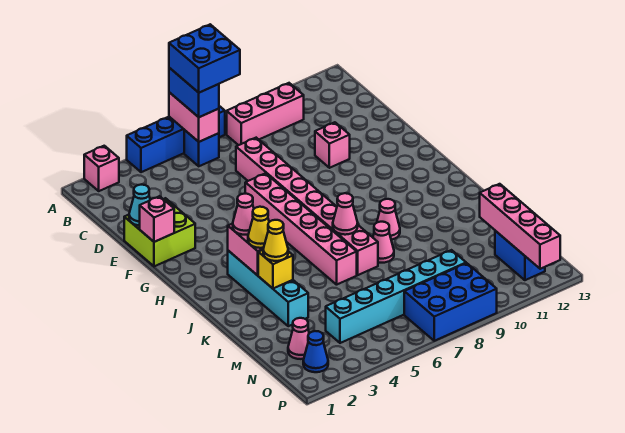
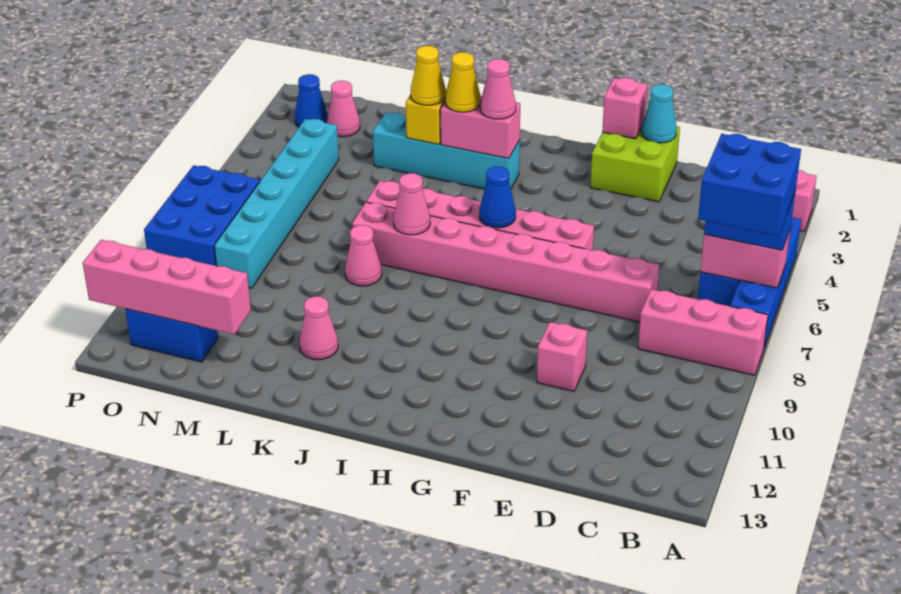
pink brick B8:B10 level 1 -> pink brick A8:C8 level 1
none -> blue cone H6 level 2
pink cone J9 level 1 -> pink cone K11 level 1

